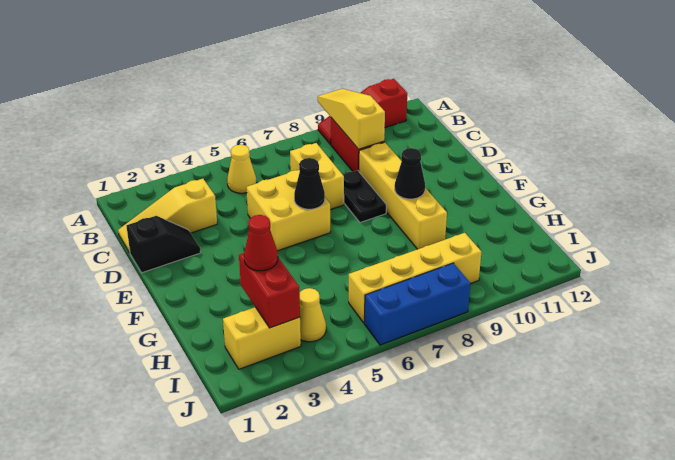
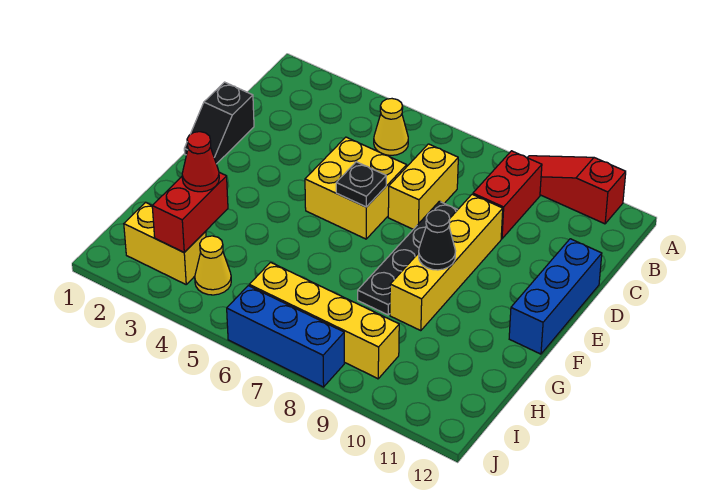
yellow slope A9:C9 level 2 top C -> none
yellow slope C1:C3 level 1 top 3 -> none
black slope D1:D2 level 1 top 1 -> black slope D1:E1 level 1 top D
black plate D8:E8 level 1 -> black plate D8:G8 level 1
none -> blue brick D12:F12 level 1
black cone E6 level 2 -> black plate E6 level 2

